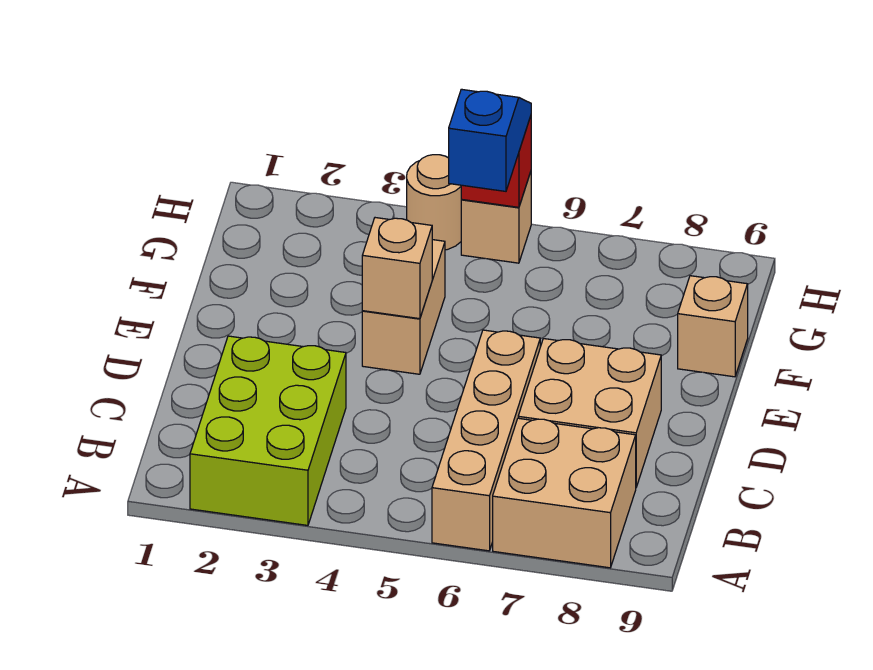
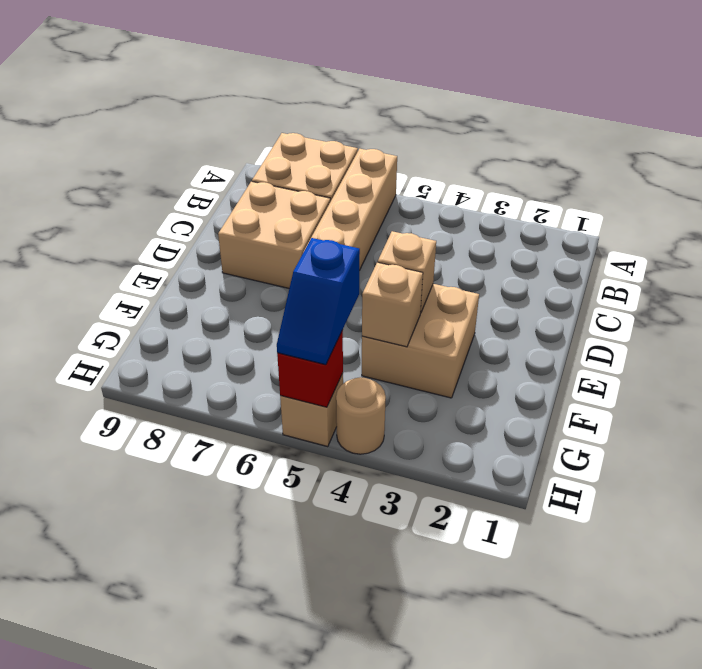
lime brick A2:C3 level 1 -> none
tan brick E4:F4 level 1 -> tan brick E3:F4 level 1
tan brick F9 level 1 -> tan brick F4 level 2

